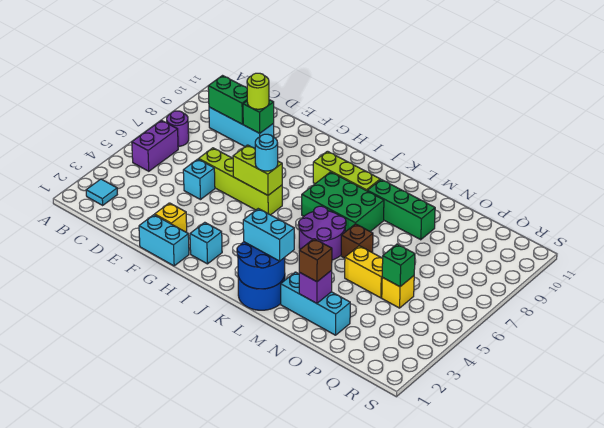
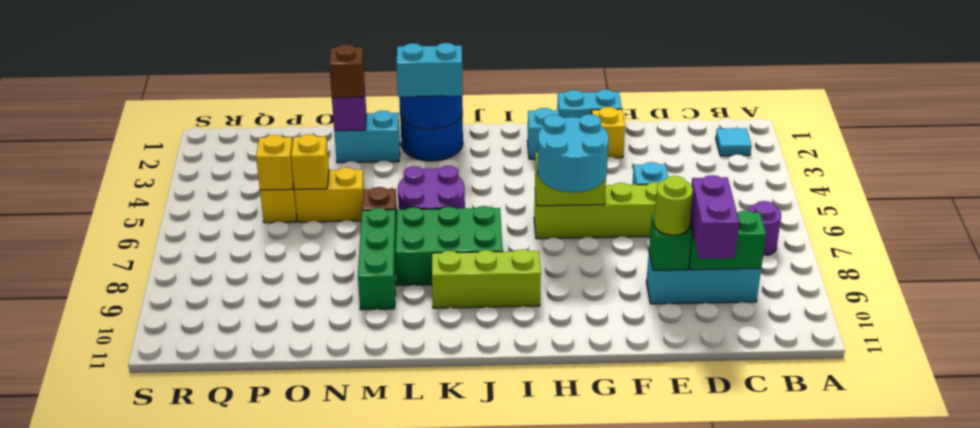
purple brick B5:B6 level 1 -> purple brick D9:D10 level 3
cyan round brick H6 level 3 -> cyan round brick G6:H7 level 3
green brick L9:N9 level 1 -> green brick M7:M9 level 1
cyan brick M2:O2 level 1 -> cyan brick M2:N2 level 1
none -> yellow brick O5 level 2
green brick P5 level 2 -> yellow brick P5 level 2

